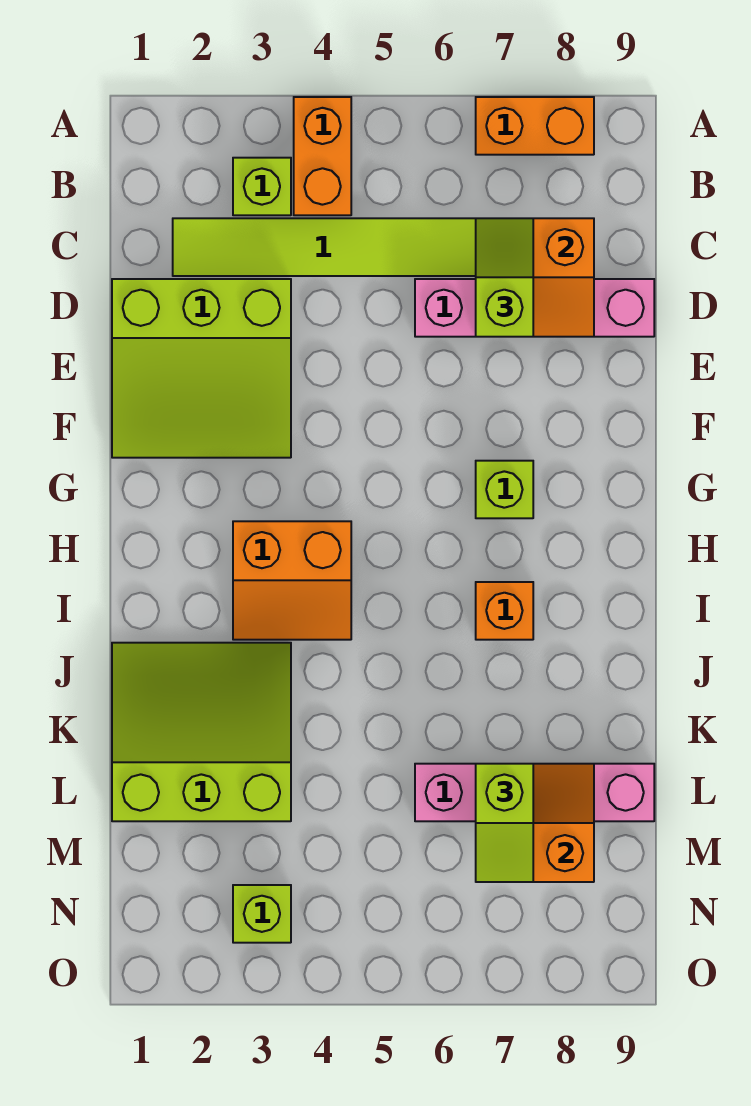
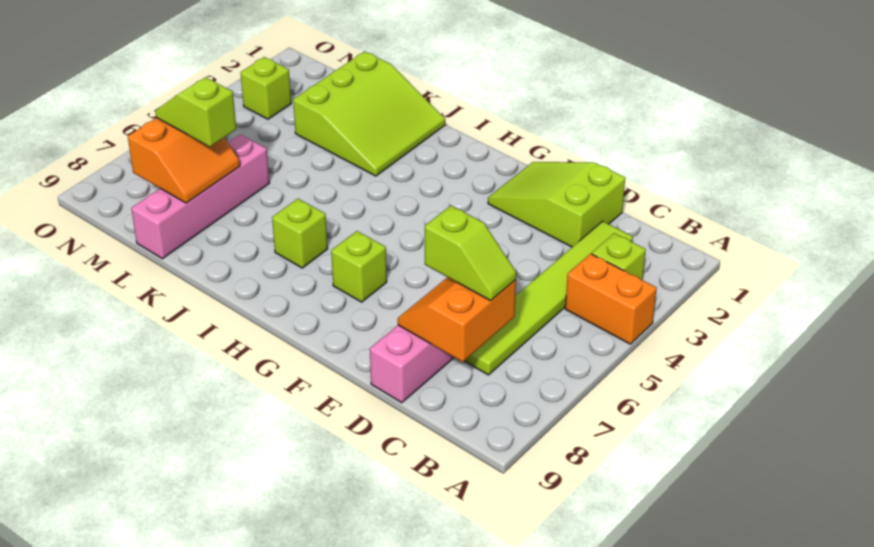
orange brick A7:A8 level 1 -> none
lime slope D1:F3 level 1 top D -> lime slope D1:F2 level 1 top D
orange slope H3:I4 level 1 top H -> none
orange brick I7 level 1 -> lime brick I7 level 1

